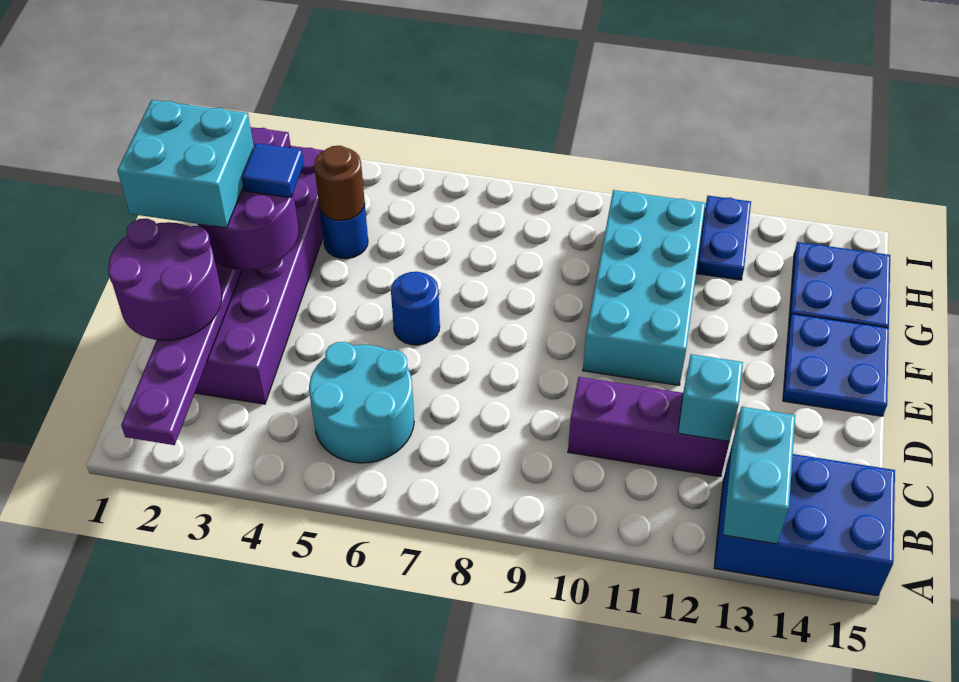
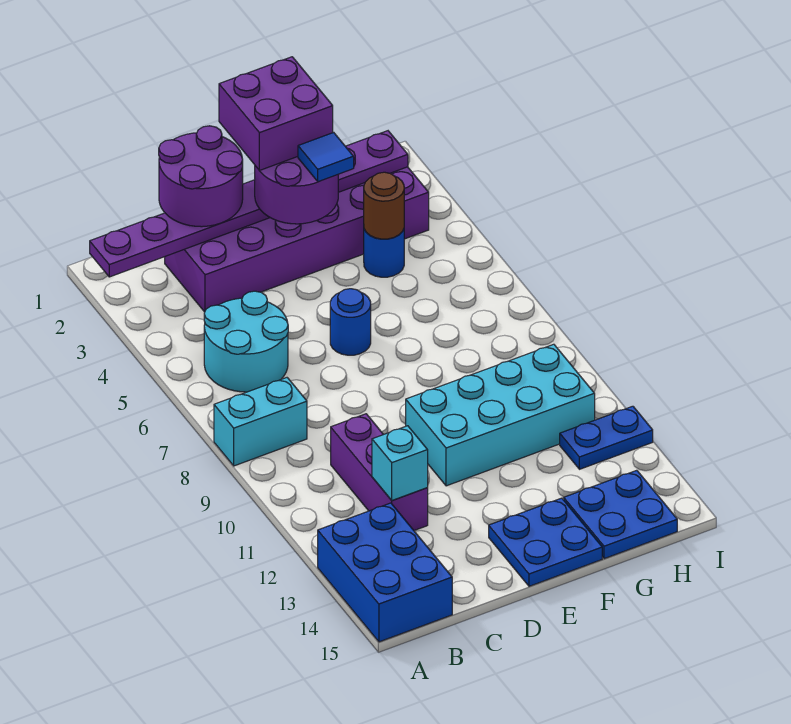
cyan brick A13:B13 level 2 -> cyan brick A8:B8 level 1
cyan brick E1:F2 level 4 -> purple brick E1:F2 level 4

